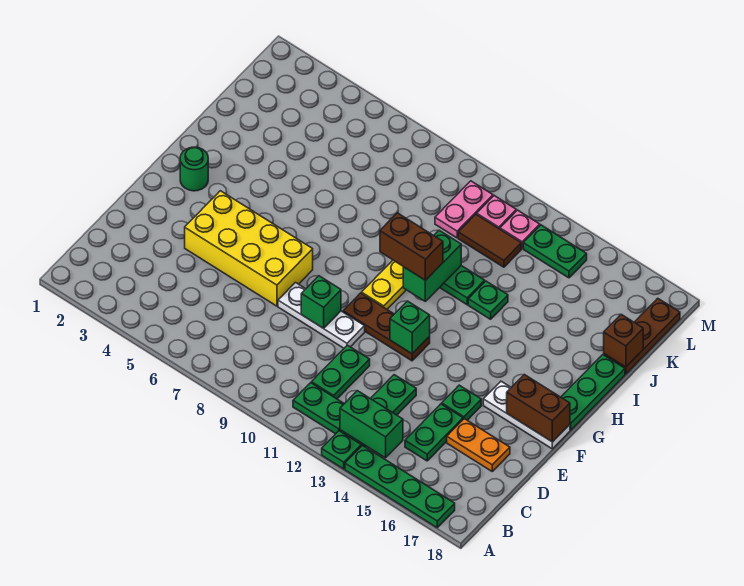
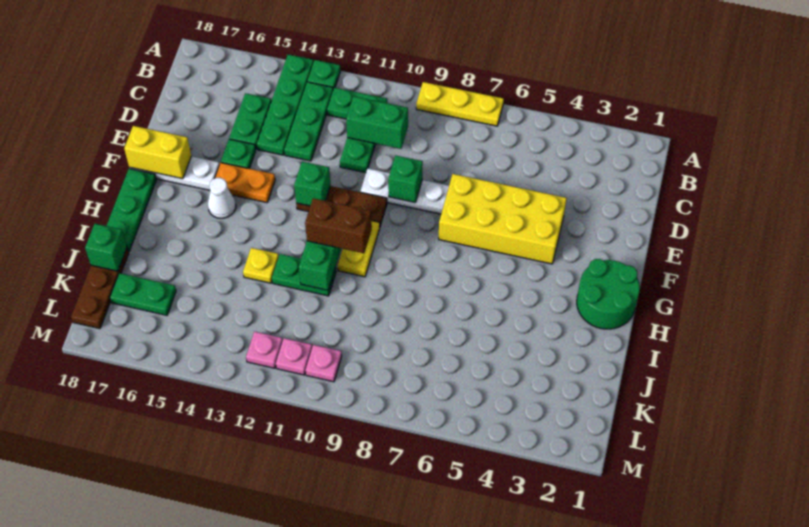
none -> yellow plate A7:A9 level 1
green plate A14:A17 level 1 -> green plate A14:D14 level 1
green brick B13:B14 level 2 -> green brick C10:C11 level 2
orange plate D16:D17 level 1 -> orange plate F14:F15 level 1
brown brick F17:F18 level 2 -> yellow brick F17:F18 level 2
green round brick G2 level 1 -> green round brick G1:H2 level 1
none -> white cone G15 level 1
green plate I13 level 1 -> yellow plate I13 level 1
brown brick J18 level 2 -> green brick J18 level 2
pink plate K10:L10 level 1 -> pink plate L10 level 1
brown tile K11:K12 level 1 -> none
green plate L13:L14 level 1 -> green plate K16:K17 level 1

